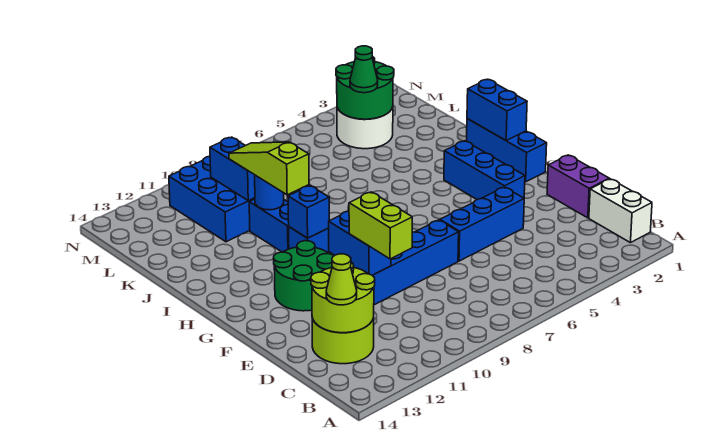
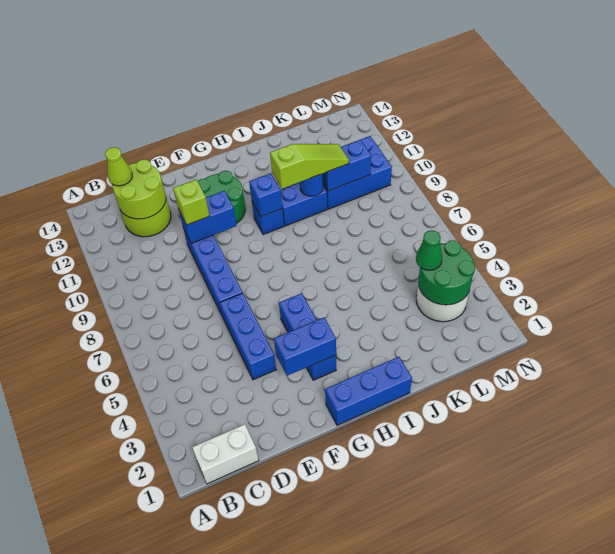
purple brick D1:E1 level 1 -> none
lime brick D10:E10 level 3 -> lime brick E10 level 3
blue brick F3:H3 level 1 -> blue brick G3:G5 level 1
blue brick H1:I1 level 2 -> blue brick F3:G3 level 2

